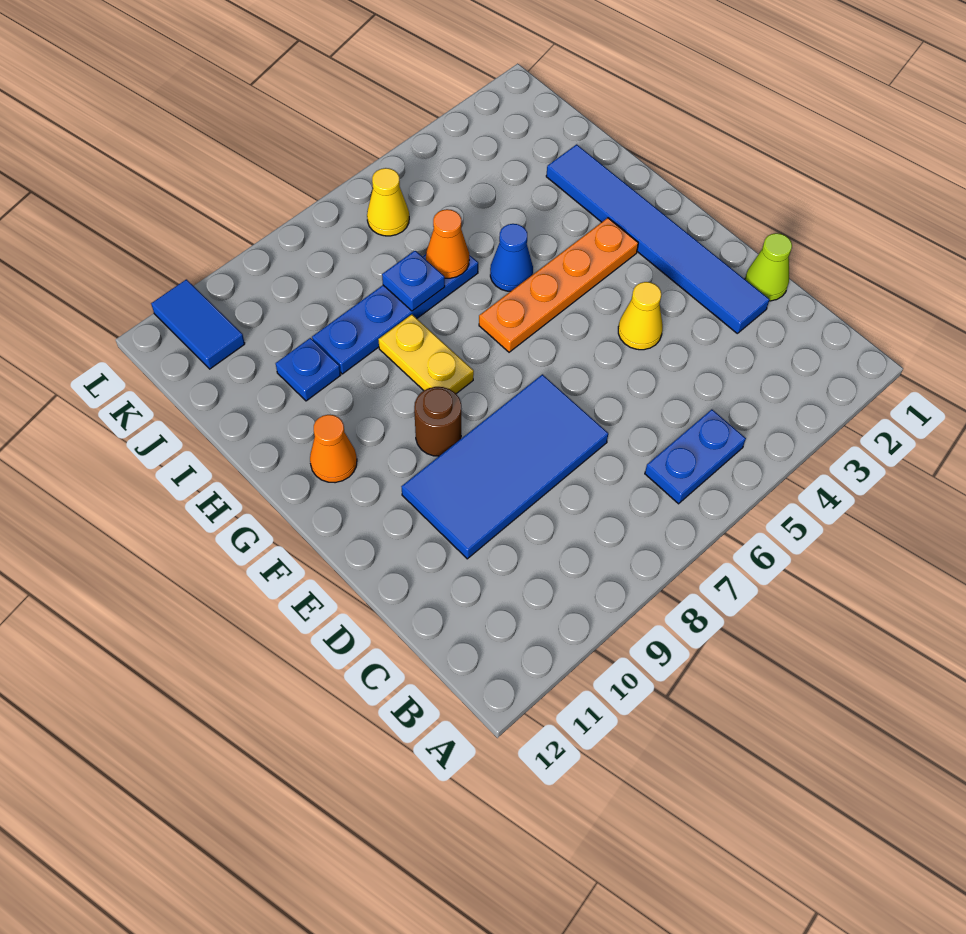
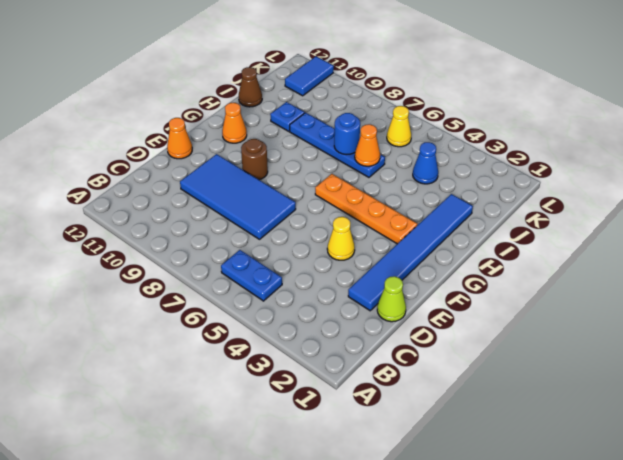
none -> orange cone E12 level 1
yellow plate G8:H8 level 1 -> none
blue cone H5 level 1 -> blue cone J4 level 1
blue plate I7 level 2 -> blue round brick I7 level 2
none -> brown cone I12 level 1

